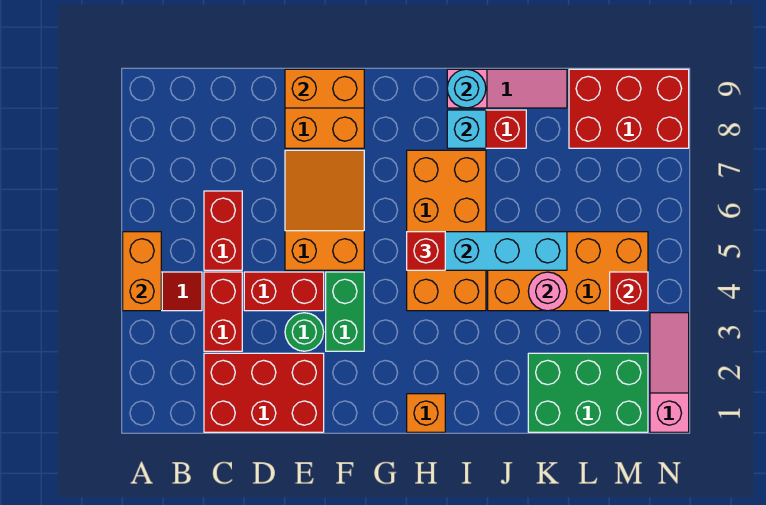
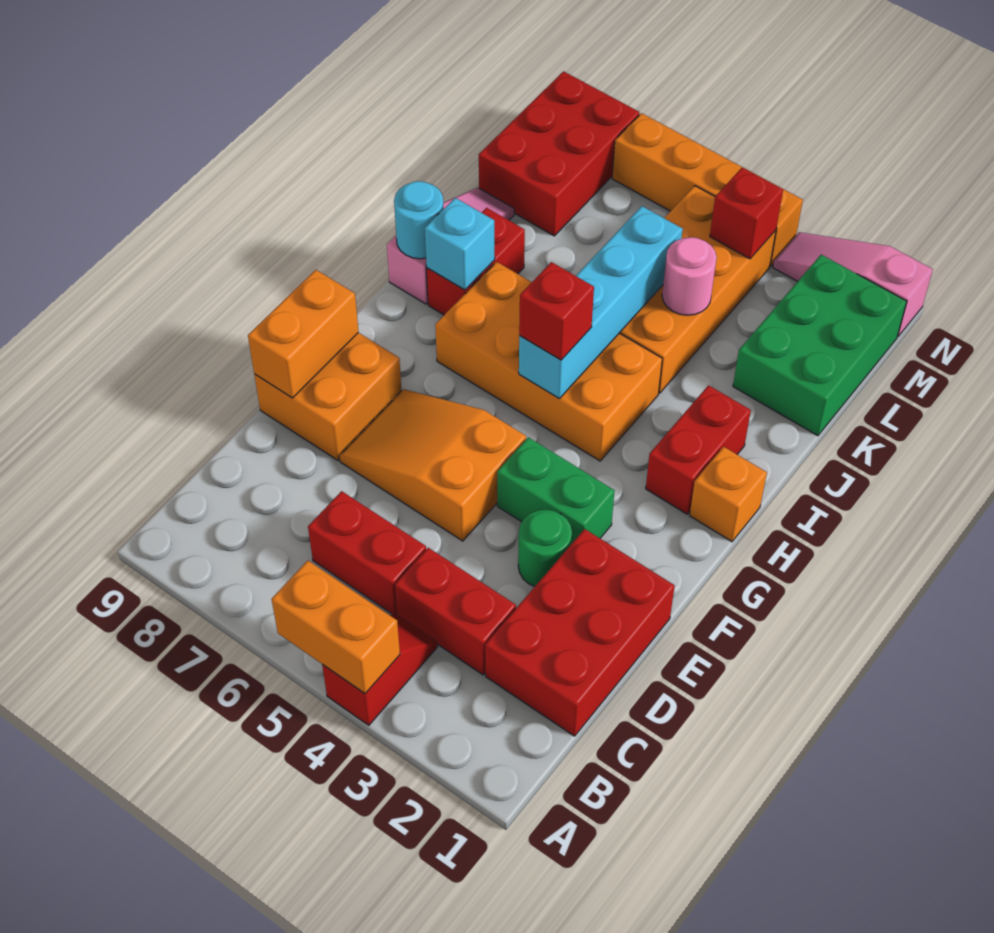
red brick D4:E4 level 1 -> red brick H2:I2 level 1
none -> orange brick N4:N7 level 1

